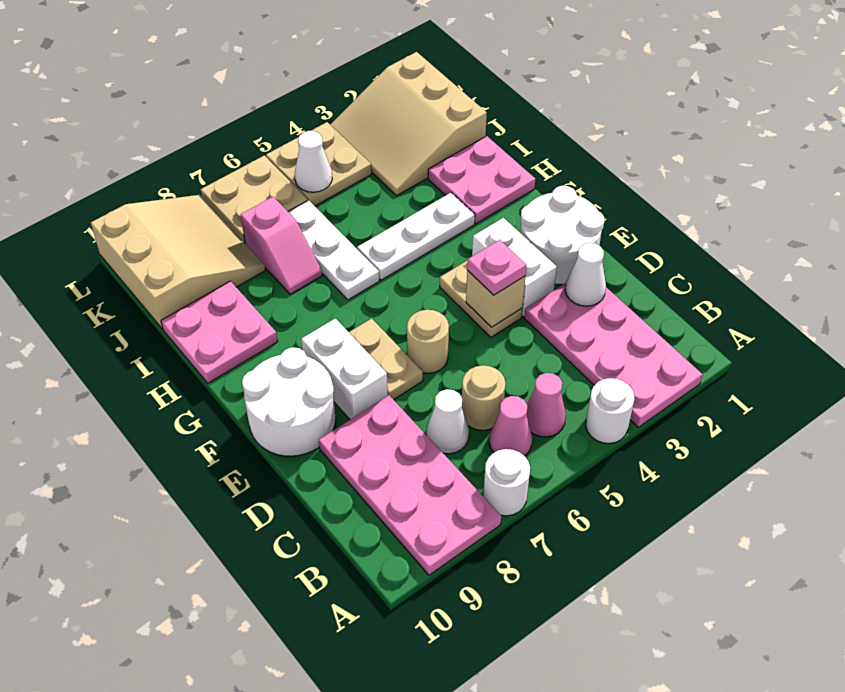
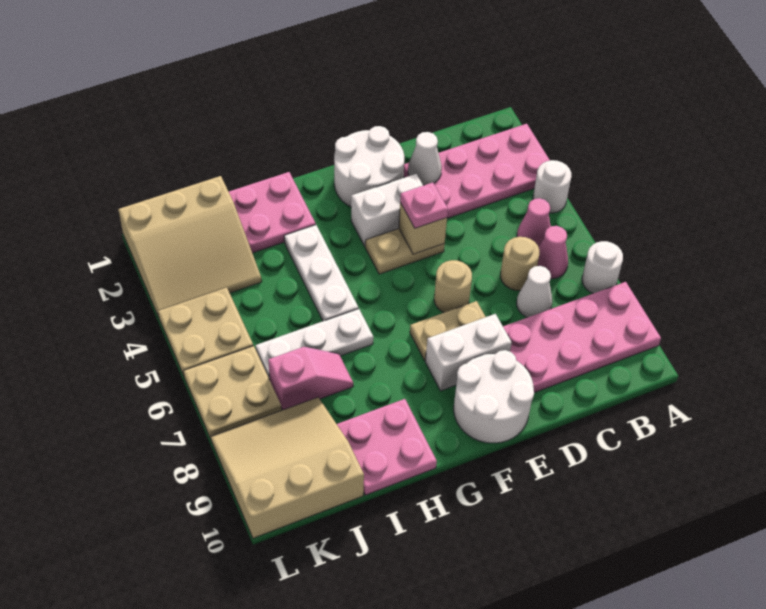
white cone K5 level 2 -> none

